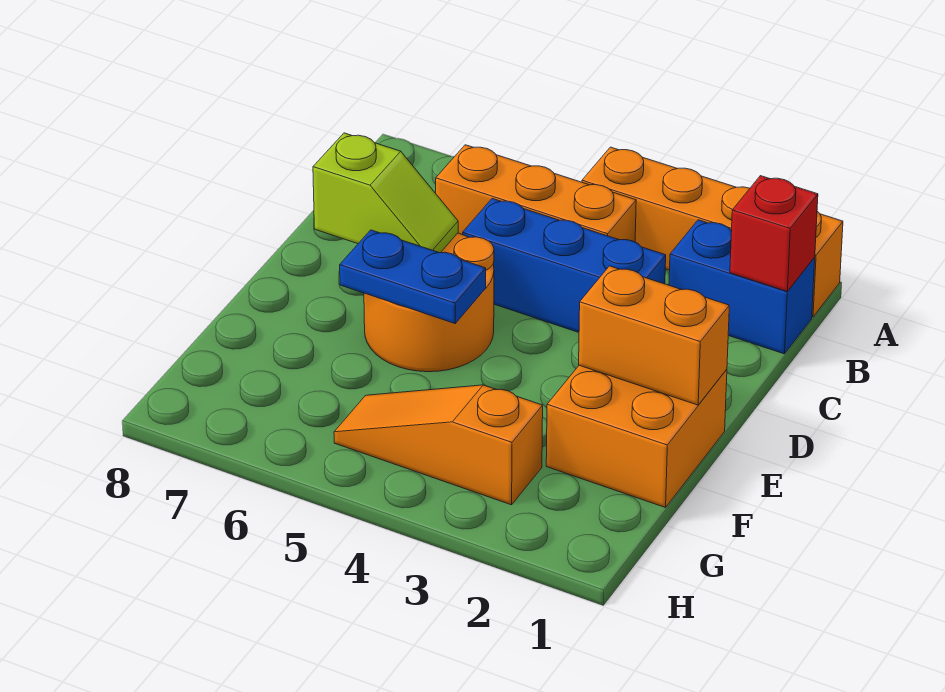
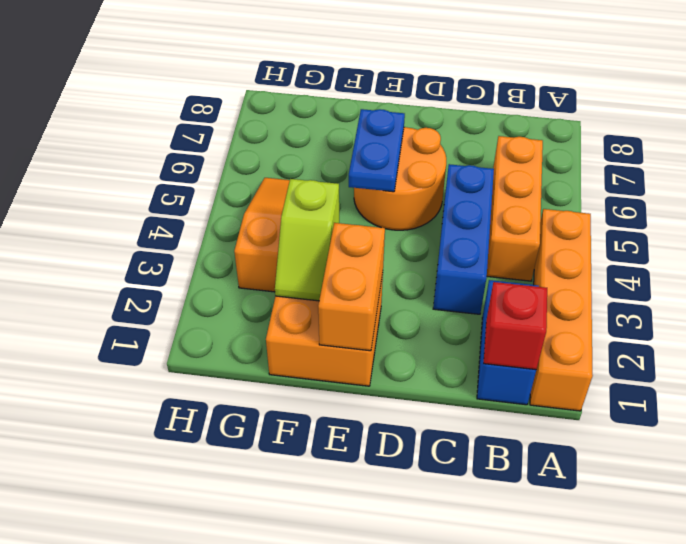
lime slope D6:D7 level 2 top 7 -> lime slope F2:F3 level 2 top 3

